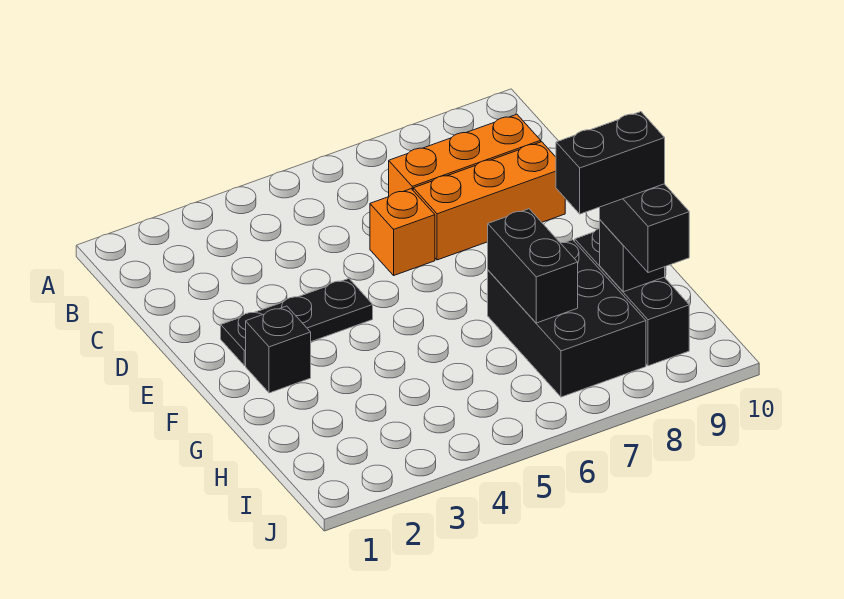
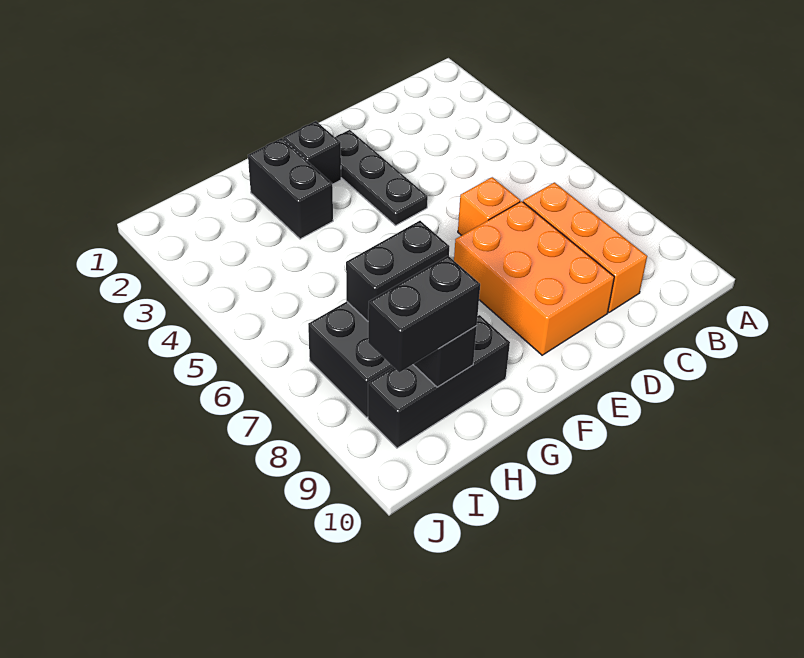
orange brick D7:D9 level 1 -> orange brick D7:E9 level 1
black brick H8:H9 level 4 -> black brick G2:G3 level 1

